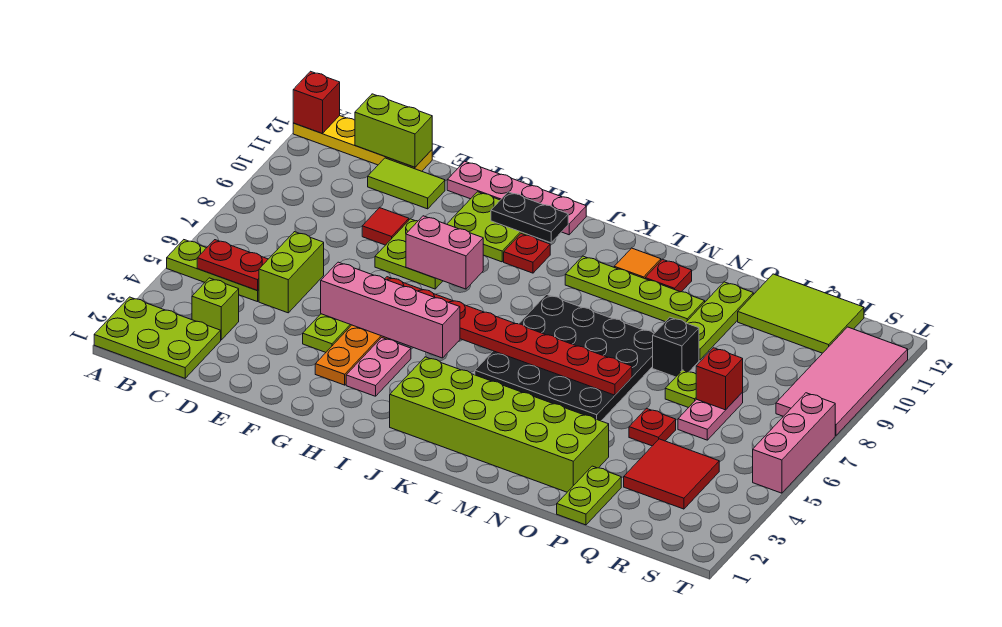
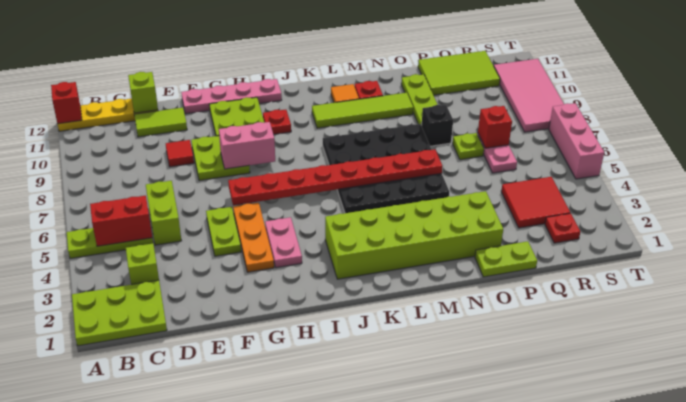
red plate B5:C5 level 2 -> red brick B5:C5 level 2
lime brick C12:D12 level 2 -> lime brick D12 level 2
pink brick F5:I5 level 2 -> none
black plate H11:I11 level 2 -> none
lime plate K10:N10 level 1 -> lime tile K10:N10 level 1
lime plate P1:P2 level 1 -> lime plate O1:P1 level 1
red plate P5 level 1 -> red plate R2 level 1

